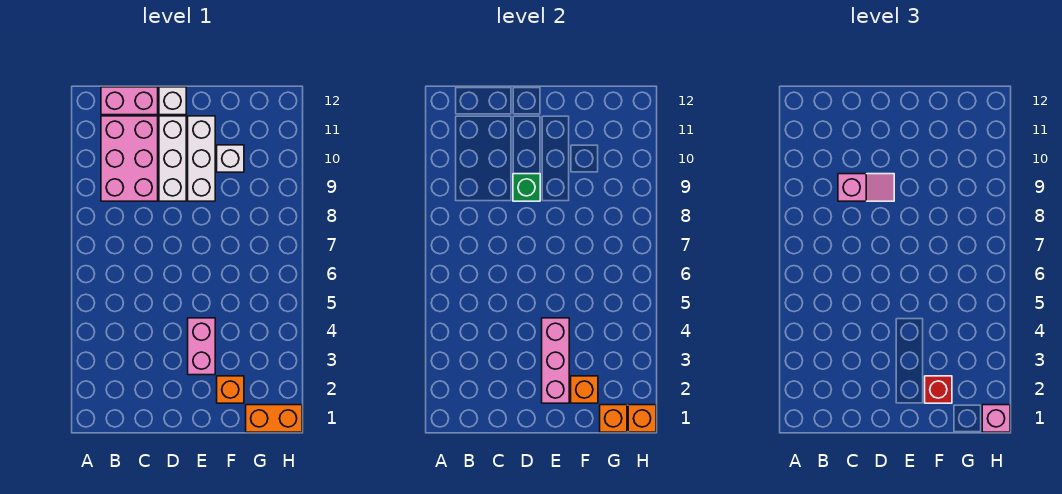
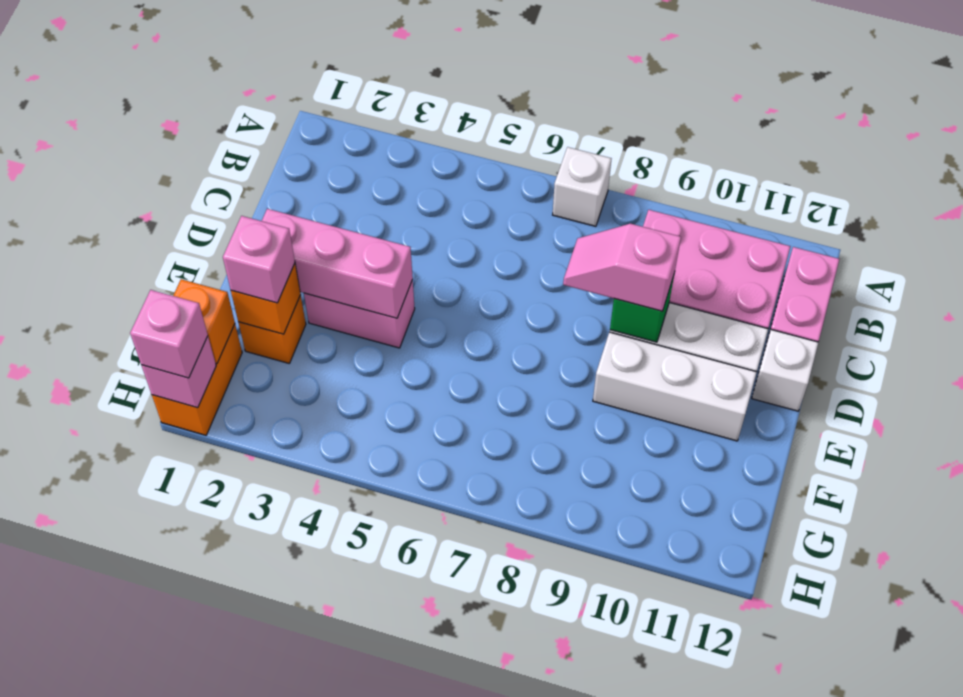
pink slope C9:D9 level 3 top C -> pink slope D8:D9 level 3 top 9
red brick F2 level 3 -> pink brick F2 level 3
white brick F10 level 1 -> white brick A7 level 1
orange brick H1 level 2 -> pink brick H1 level 2

